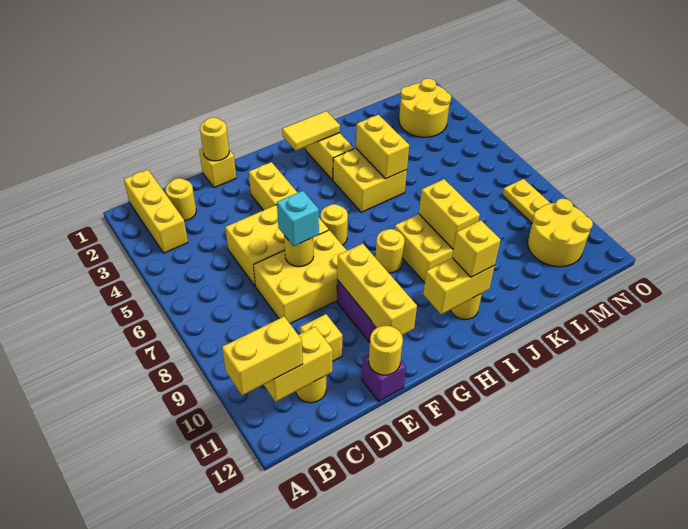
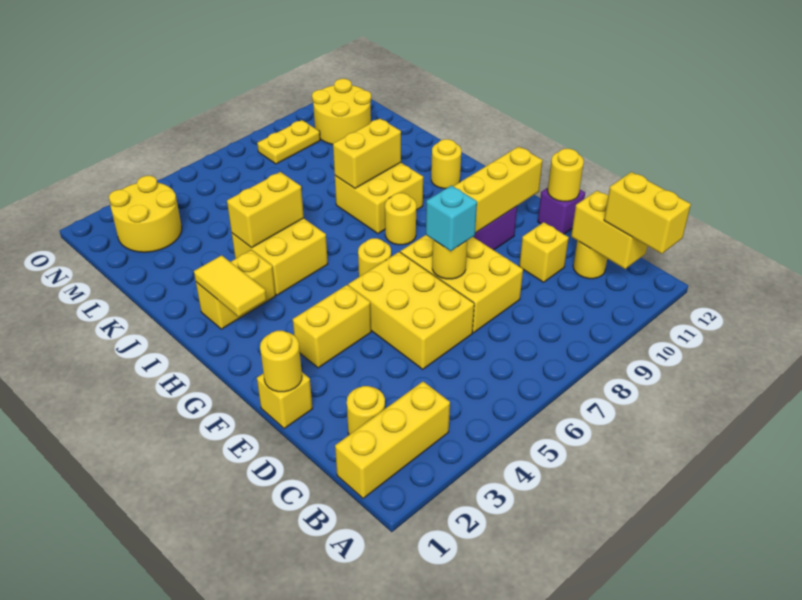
yellow brick H11:I11 level 2 -> none
yellow brick I11 level 3 -> none

